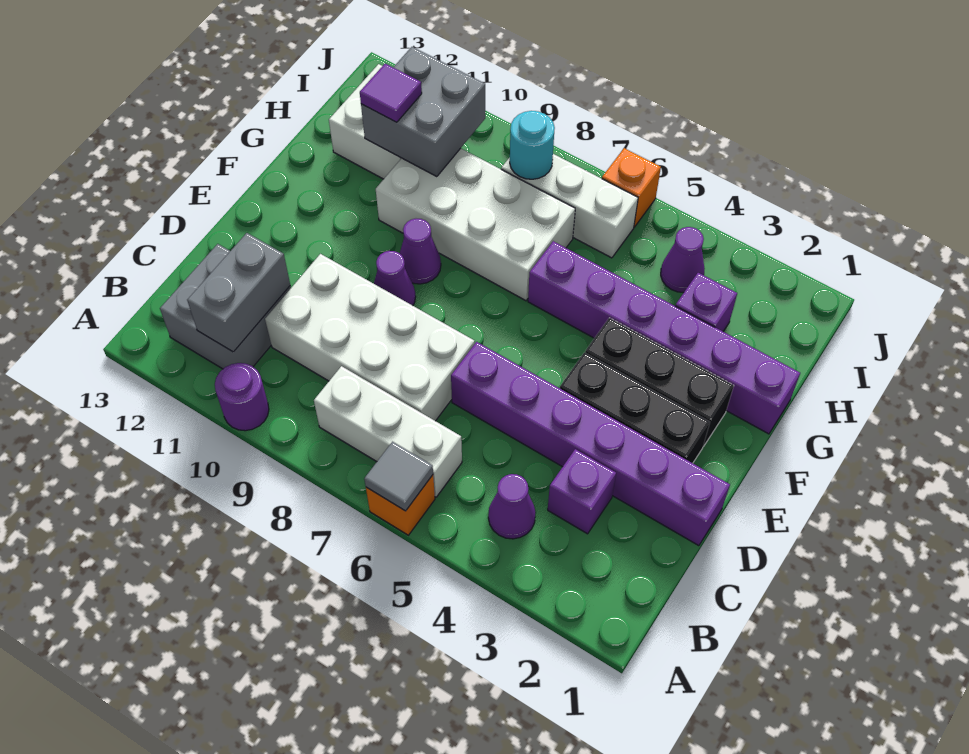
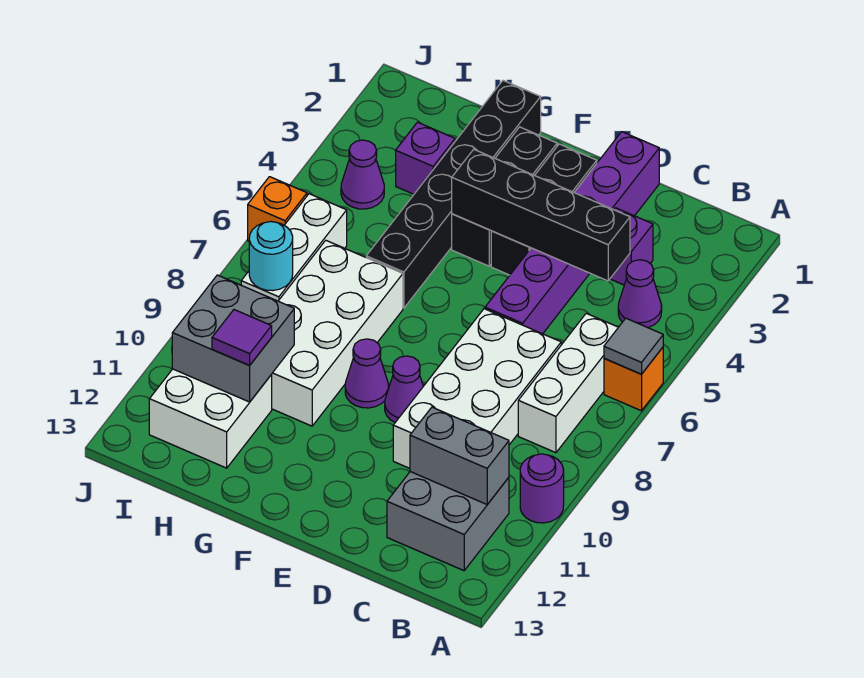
none -> black brick C4:F4 level 2
purple brick G1:G6 level 1 -> black brick G1:G6 level 1

